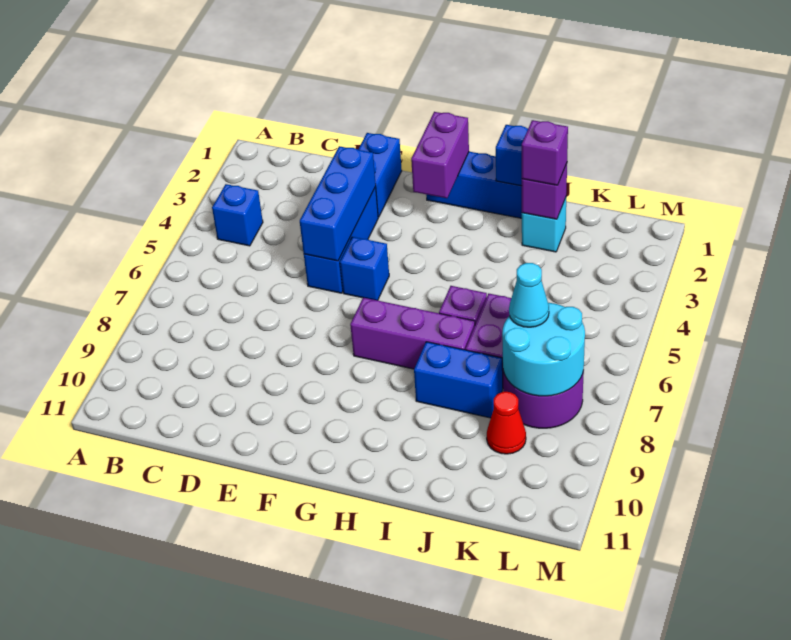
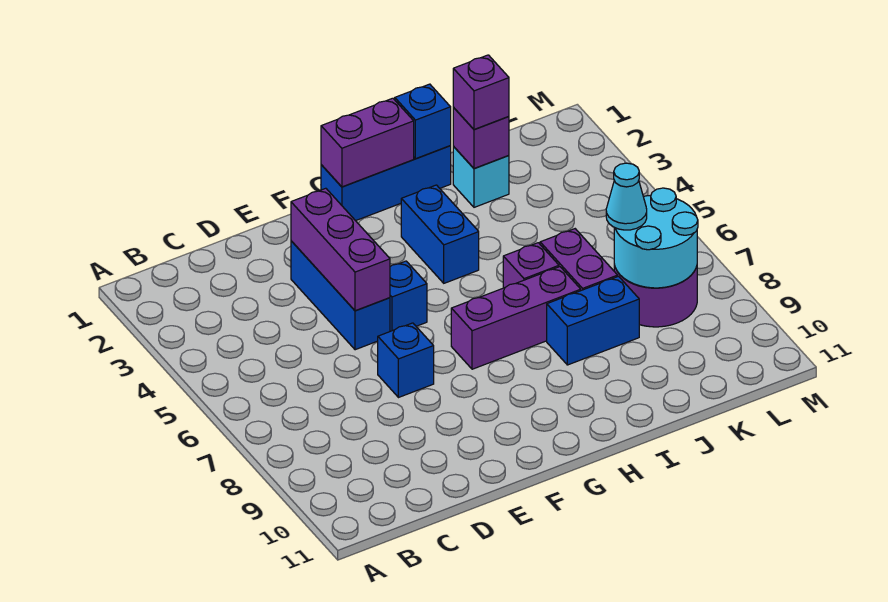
blue brick B4 level 1 -> blue brick E7 level 1
blue brick E1:E2 level 1 -> blue brick H3:H4 level 1
blue brick E3:E5 level 2 -> purple brick E3:E5 level 2
purple brick G1:G2 level 2 -> purple brick G1:H1 level 2
red cone K9 level 1 -> none

